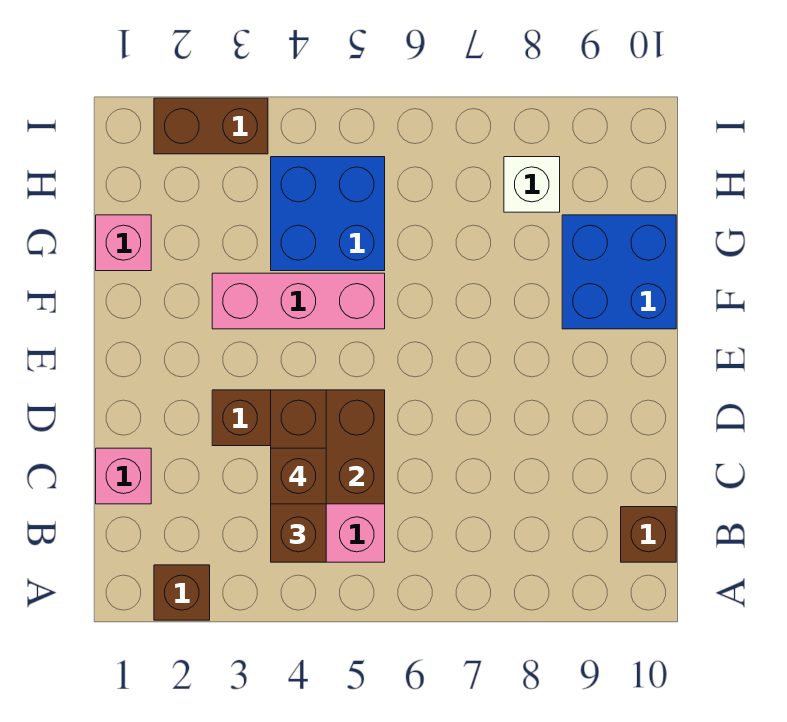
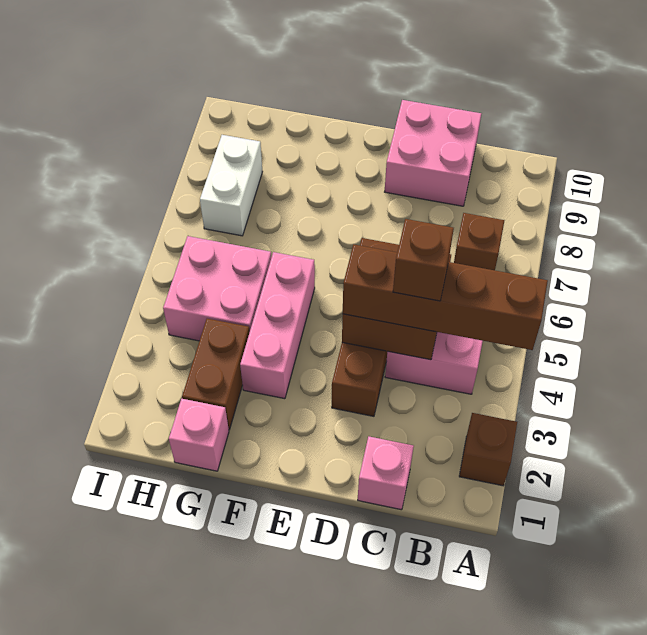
brown brick B4:D4 level 3 -> brown brick A4:D4 level 3
brown brick B10 level 1 -> brown brick B7 level 1
none -> pink brick C9:D10 level 1
blue brick F9:G10 level 1 -> none
blue brick G4:H5 level 1 -> pink brick G4:H5 level 1
white brick H8 level 1 -> white brick H7:H8 level 1
brown brick I2:I3 level 1 -> brown brick G2:G3 level 1

